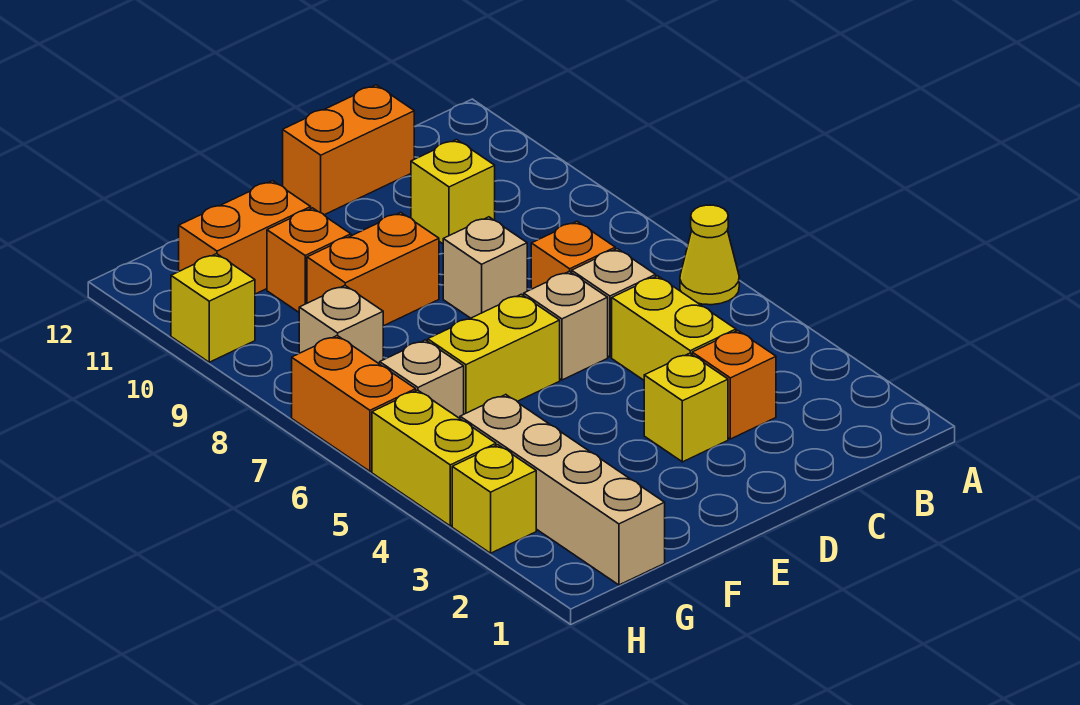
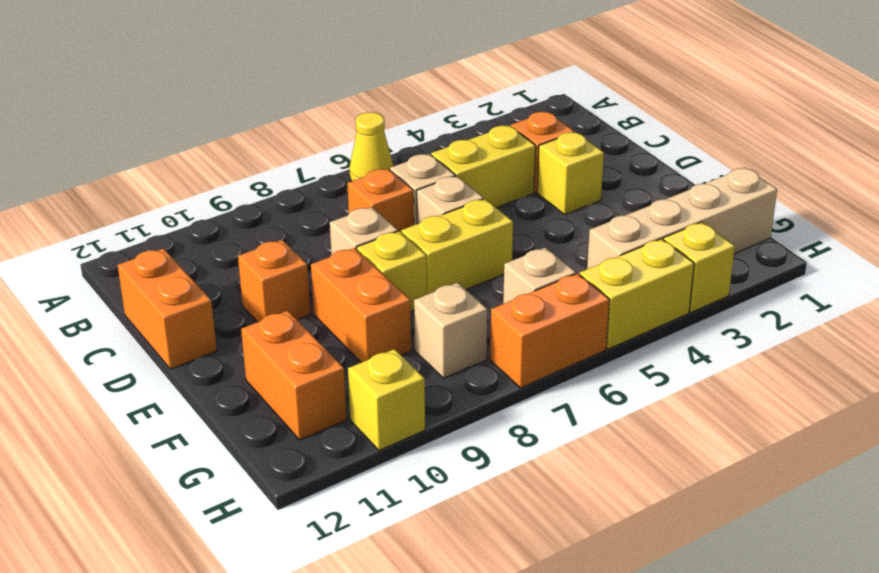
yellow brick C10 level 1 -> yellow brick E8 level 1
yellow brick E6:F6 level 1 -> yellow brick E6:E7 level 1
orange brick F10 level 1 -> orange brick D10 level 1

